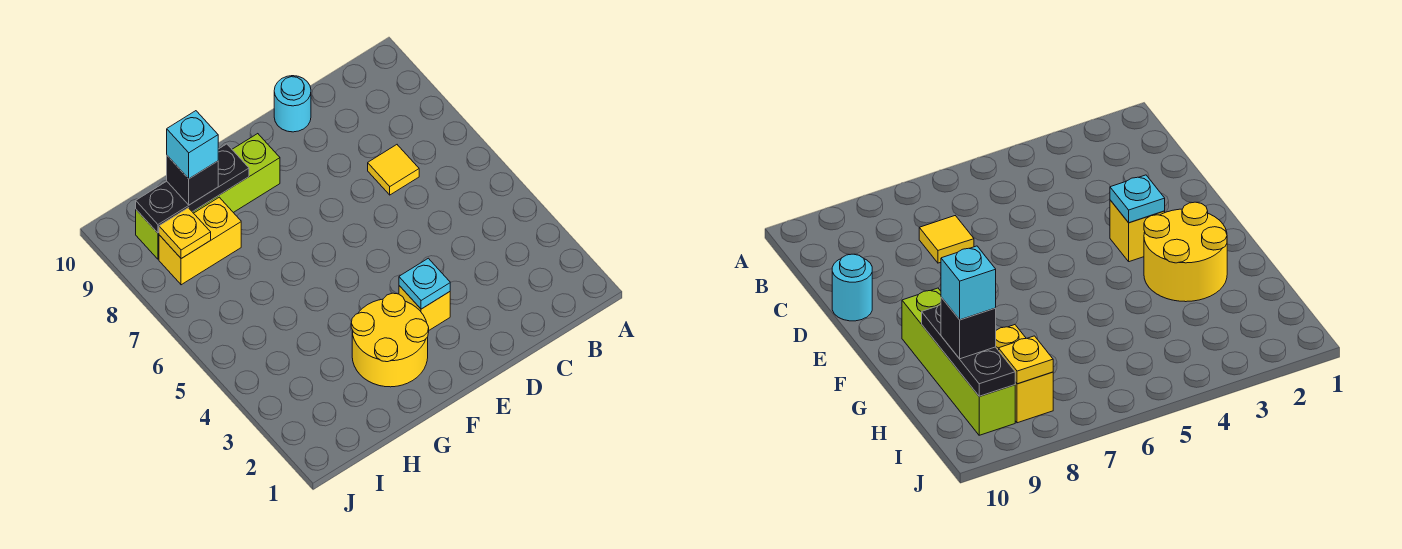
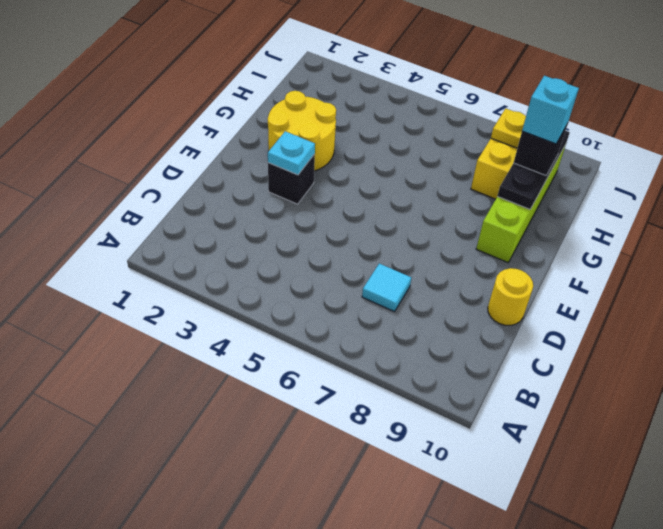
yellow tile C7 level 1 -> cyan tile C7 level 1
cyan round brick D10 level 1 -> yellow round brick D10 level 1
yellow brick E3 level 1 -> black brick E3 level 1

